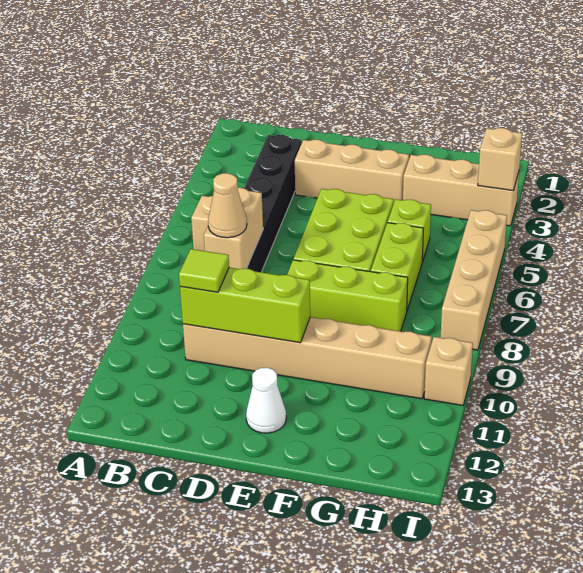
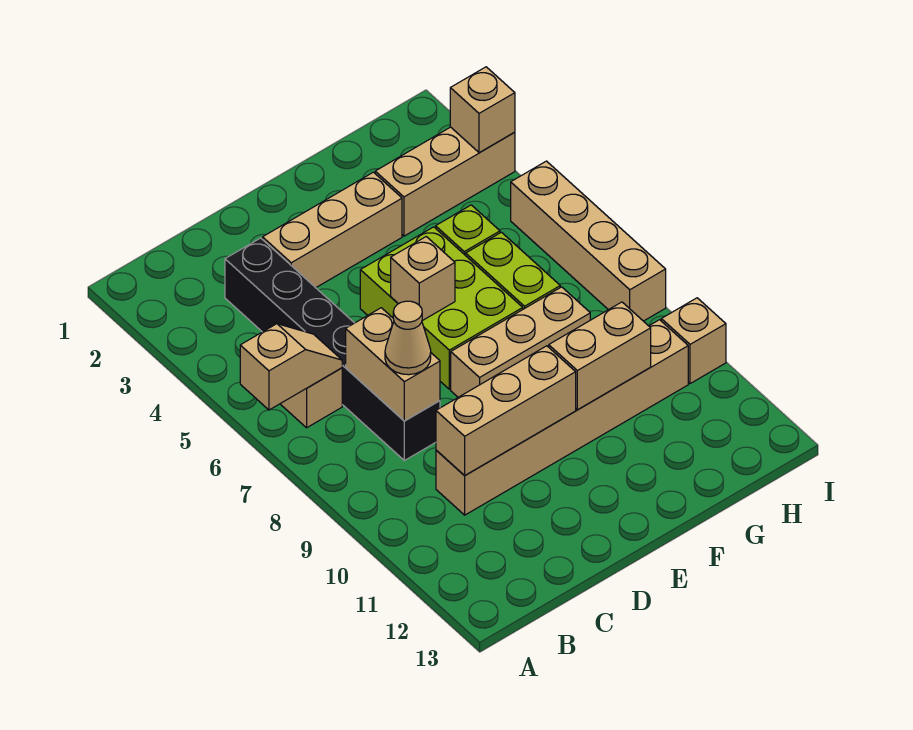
none -> tan slope A6:B6 level 2 top A
lime brick C10:E10 level 2 -> tan brick C10:E10 level 2
lime tile C10 level 3 -> none
none -> tan brick E6 level 2
lime brick E8:G8 level 1 -> tan brick E8:G8 level 1
white cone E12 level 1 -> none
none -> tan brick F10:G10 level 2

